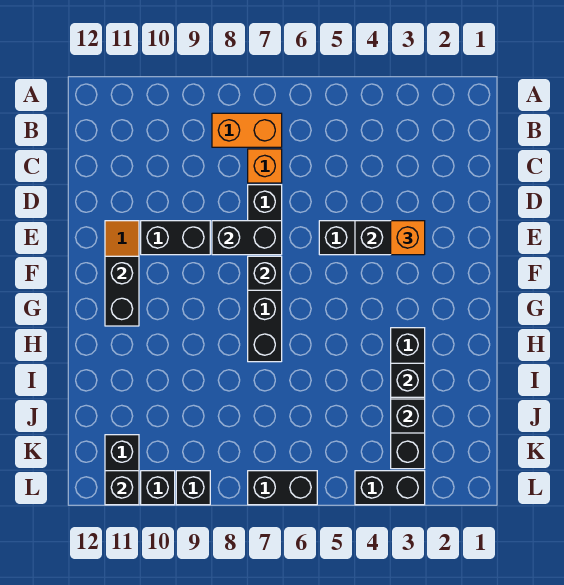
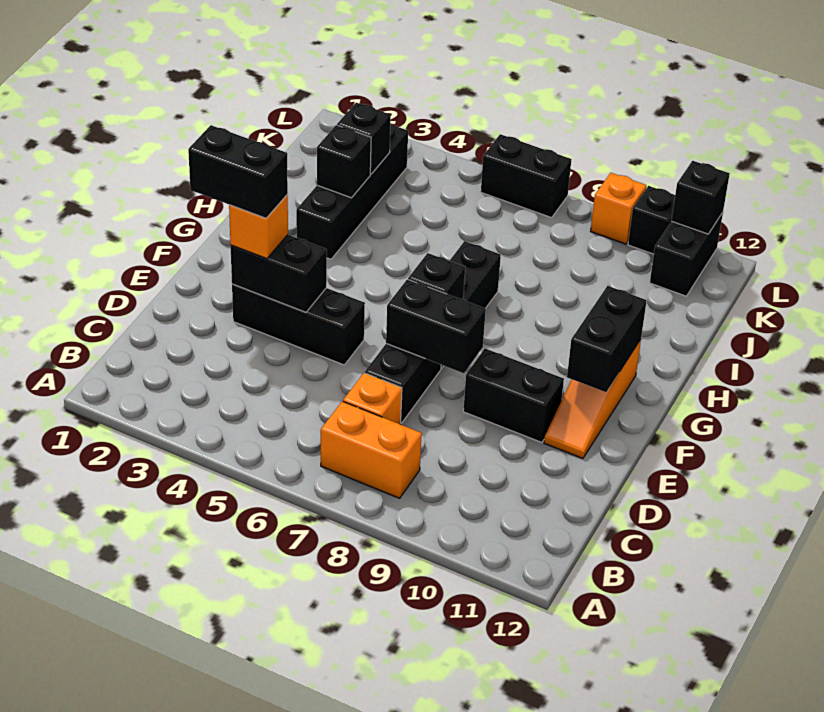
black brick L3:L4 level 1 -> black brick E2:E3 level 4
black brick L9 level 1 -> orange brick L9 level 1

